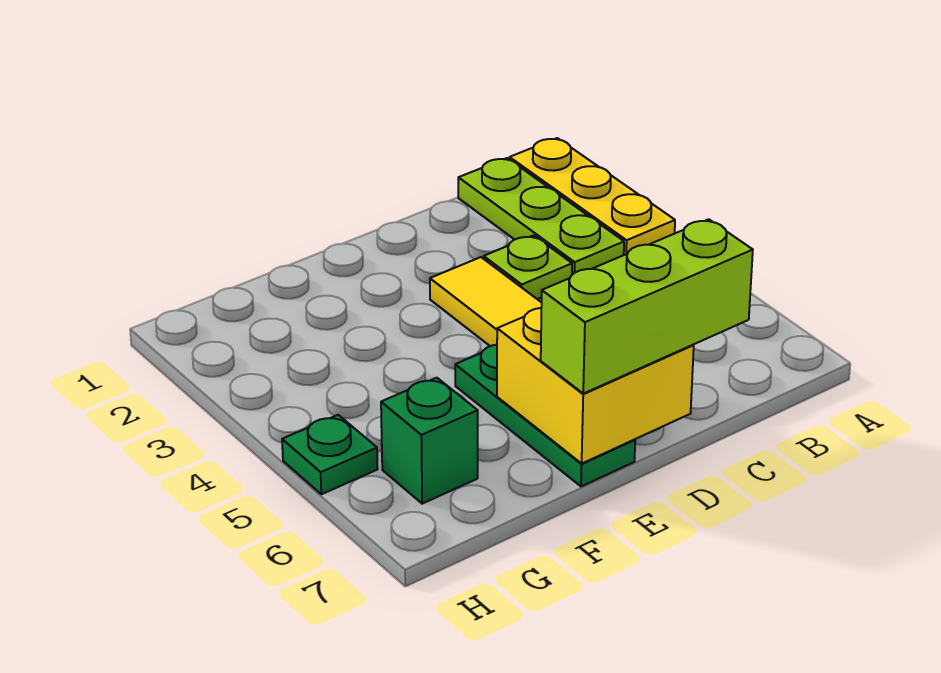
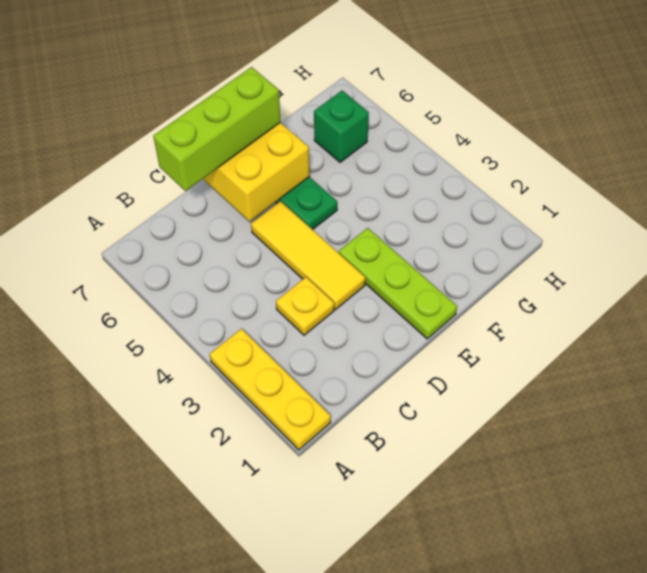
lime plate B1:B3 level 1 -> lime plate E1:E3 level 1
lime plate C3 level 1 -> yellow plate C3 level 1
green plate H5 level 1 -> none

